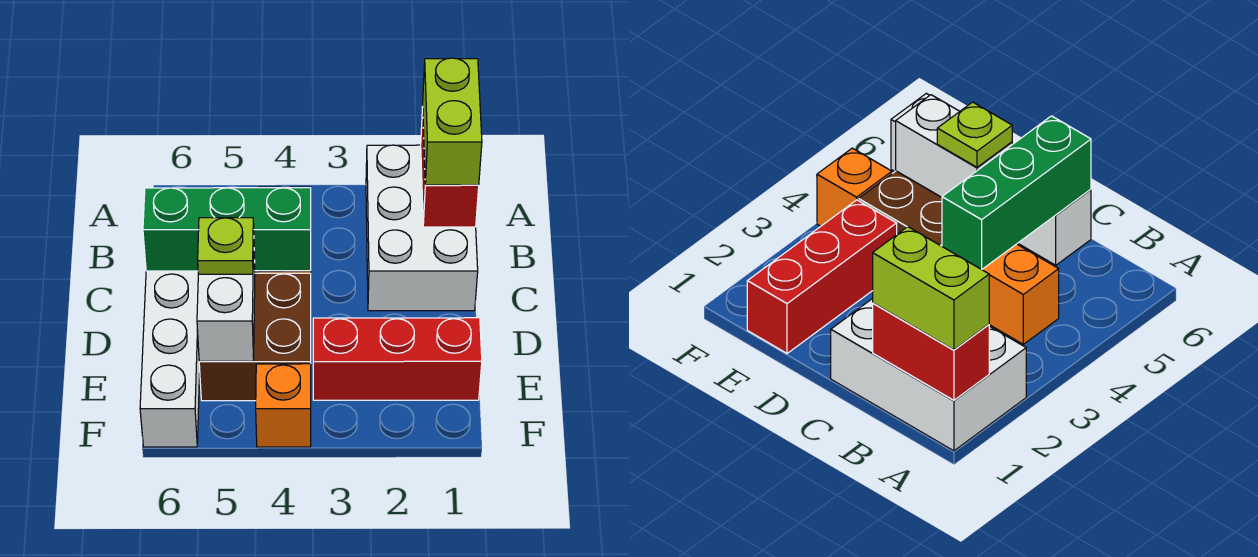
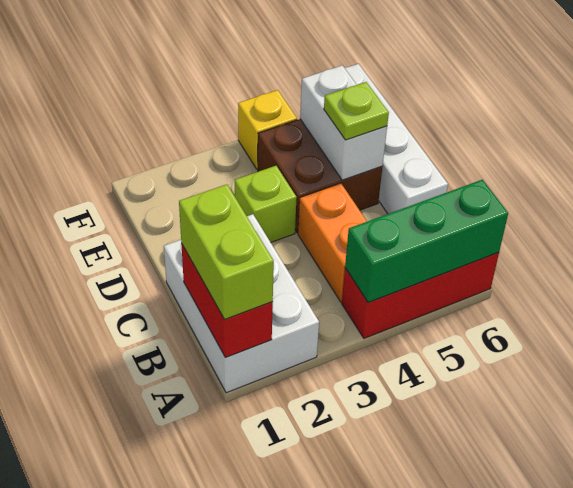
green brick C4:C6 level 2 -> green brick A4:A6 level 2
none -> lime brick D3 level 1
red brick E1:E3 level 1 -> red brick A4:A6 level 1
orange brick F4 level 1 -> yellow brick F4 level 1

